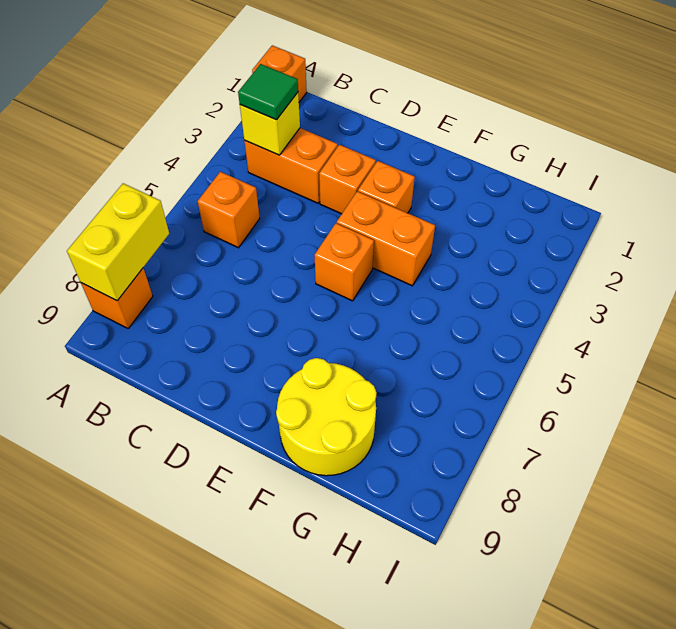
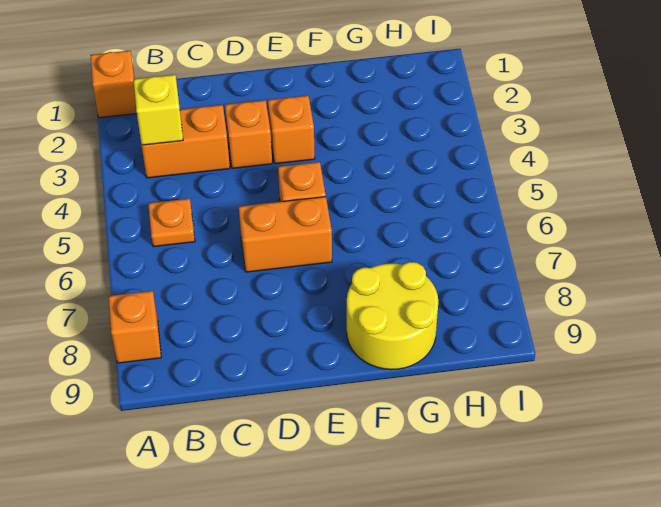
yellow brick A7:A8 level 2 -> none
green tile B3 level 3 -> none
orange brick B5 level 1 -> orange plate B5 level 1
orange brick E4:F4 level 1 -> orange brick D6:E6 level 1

